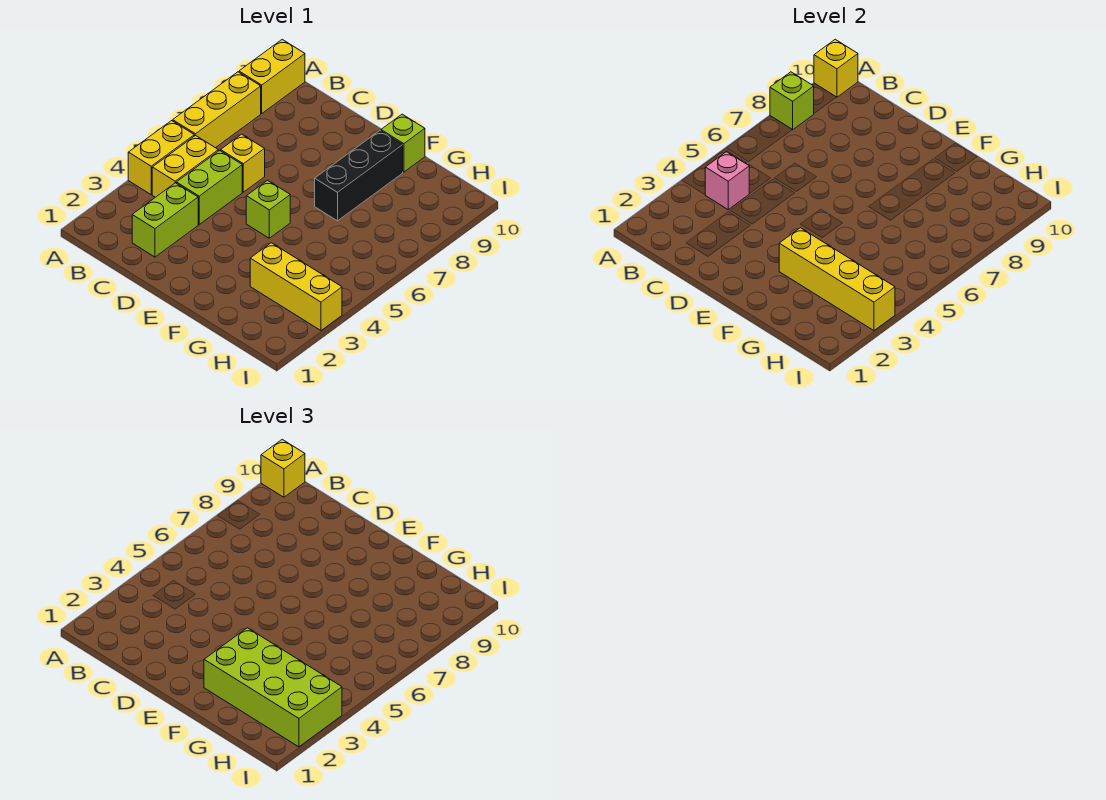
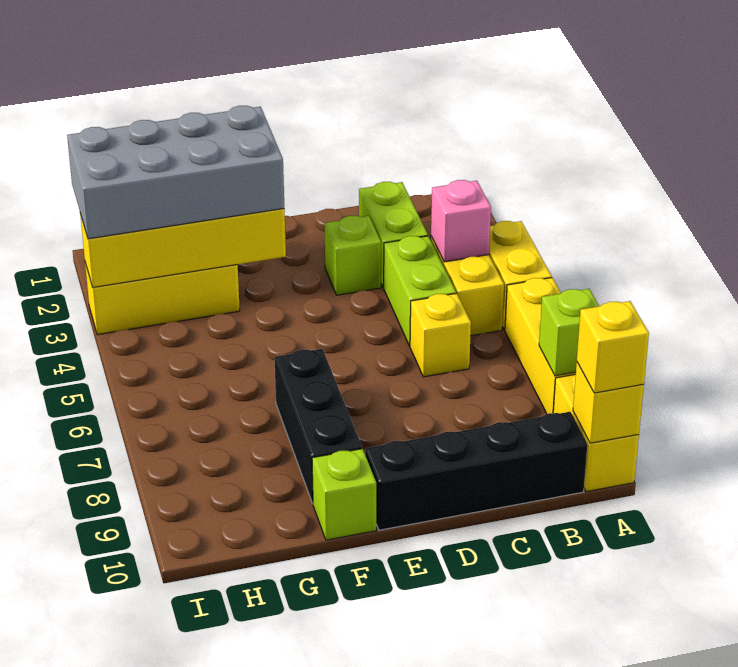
none -> black brick B10:E10 level 1
lime brick E5 level 1 -> lime brick D3 level 1
lime brick F2:I3 level 3 -> grey brick F2:I3 level 3

